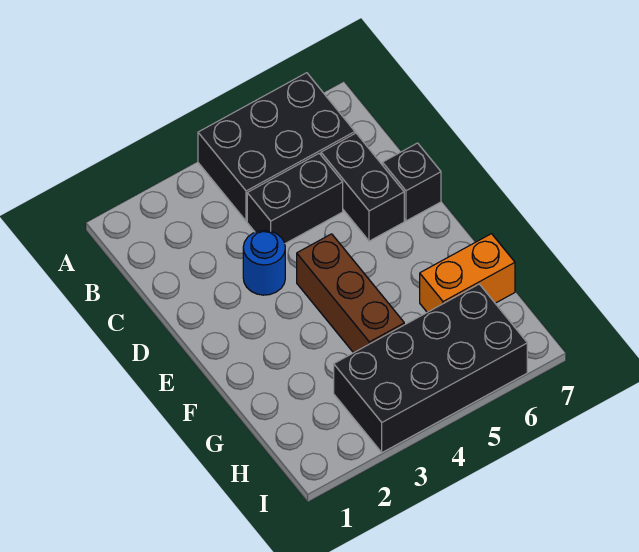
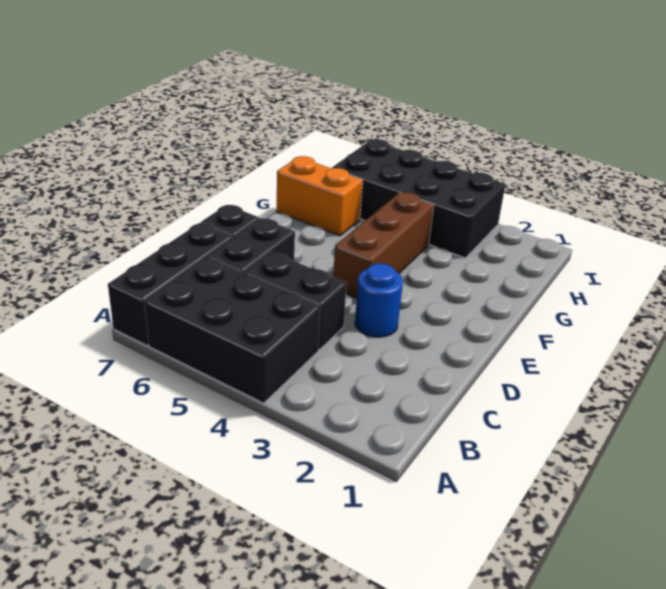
none -> black brick A7:C7 level 1

